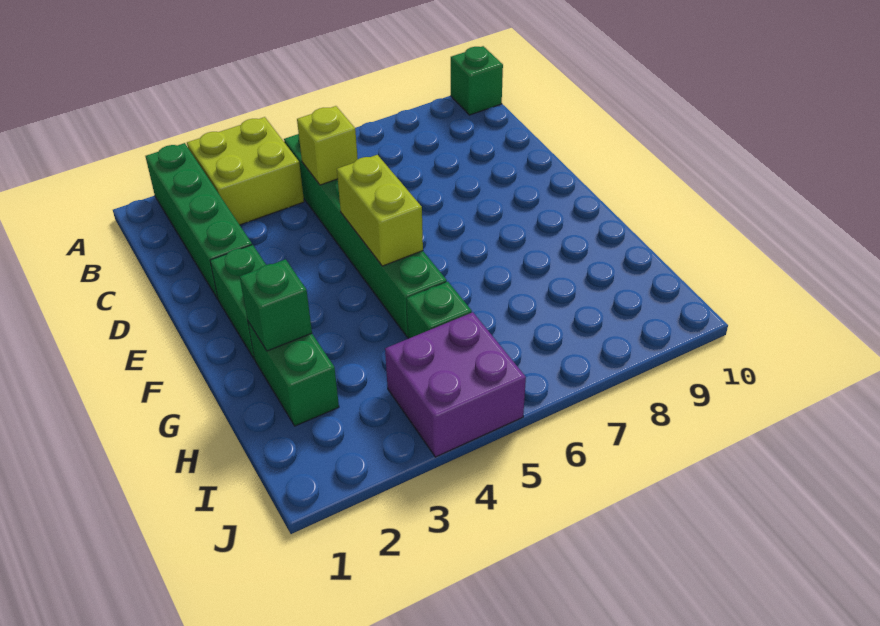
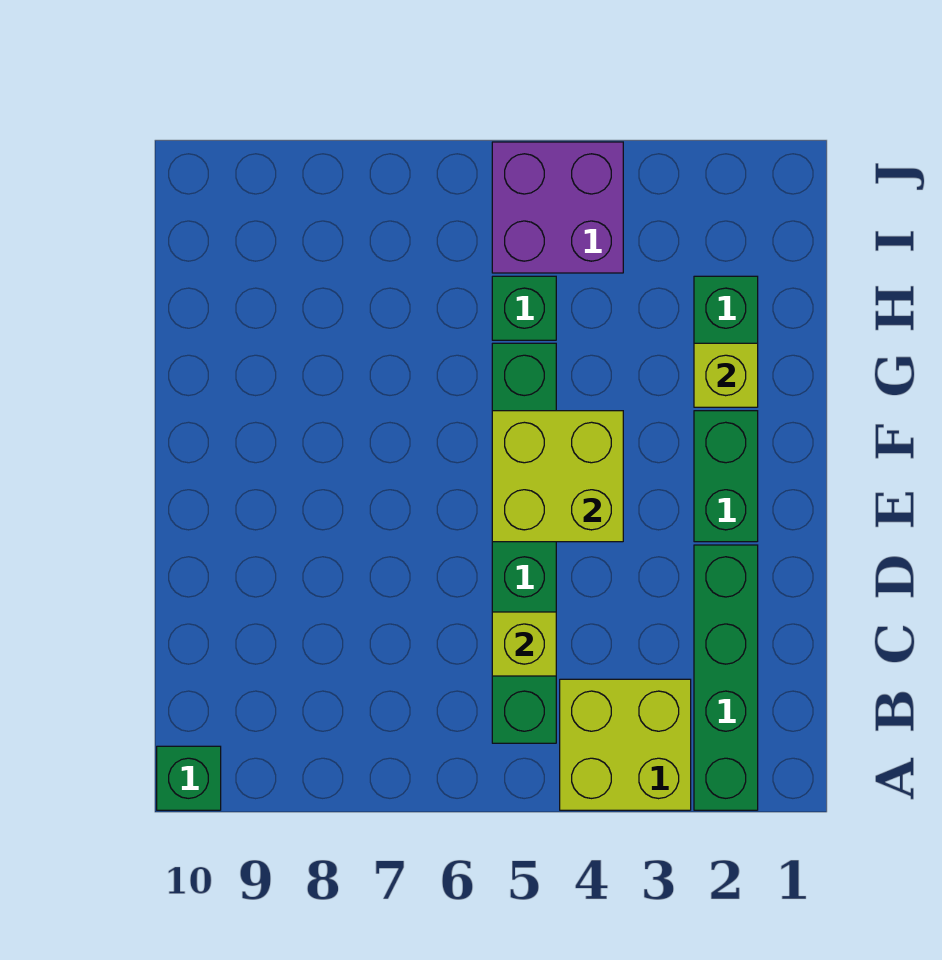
lime brick E5:F5 level 2 -> lime brick E4:F5 level 2
green brick G2 level 2 -> lime brick G2 level 2

